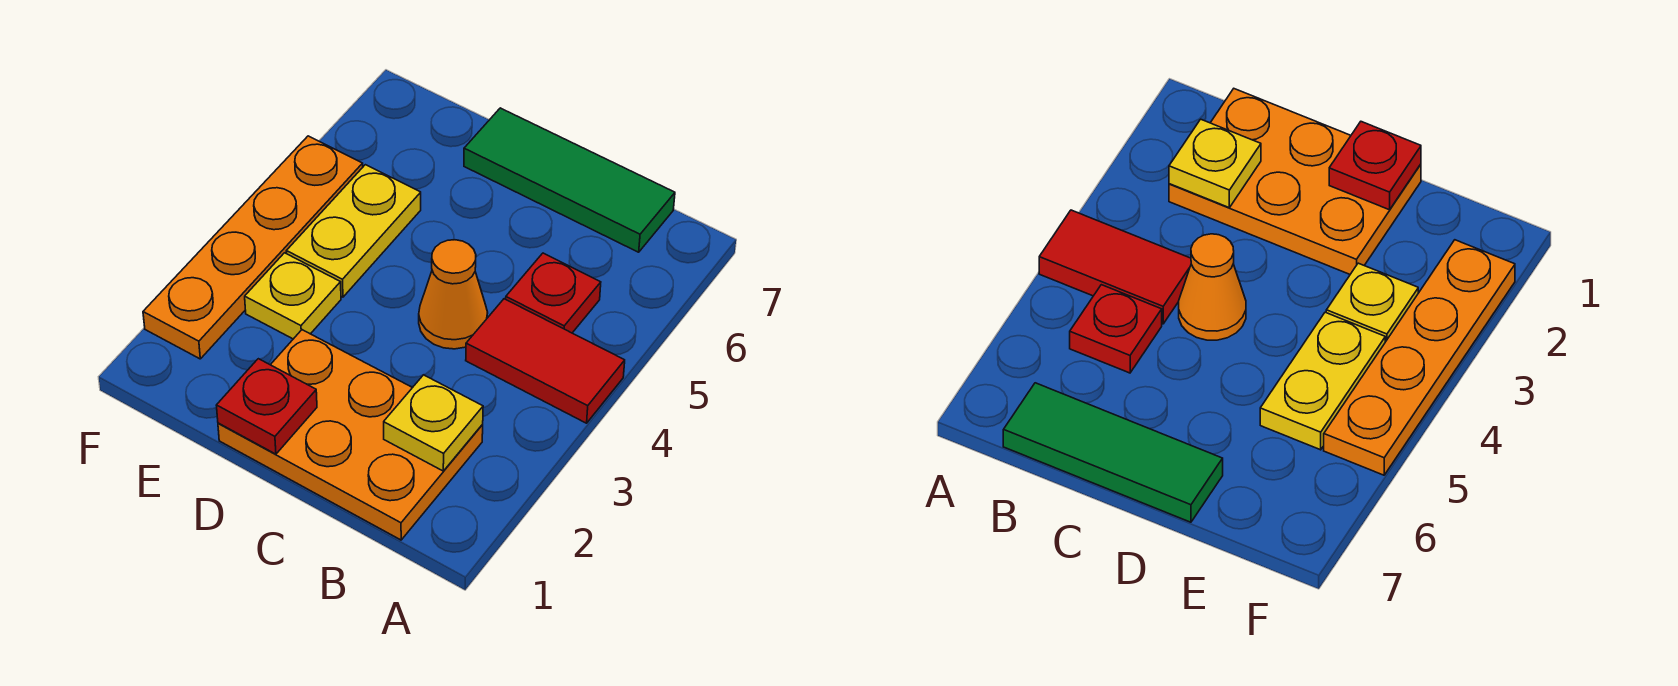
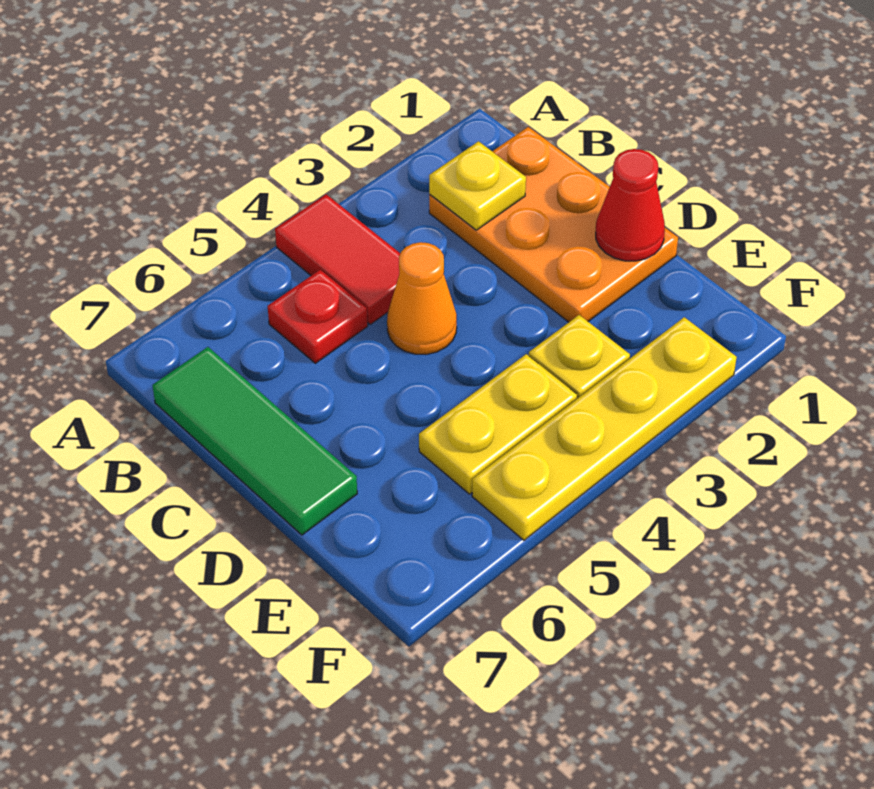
red plate D1 level 2 -> red cone D1 level 2
orange plate F2:F5 level 1 -> yellow plate F2:F5 level 1

